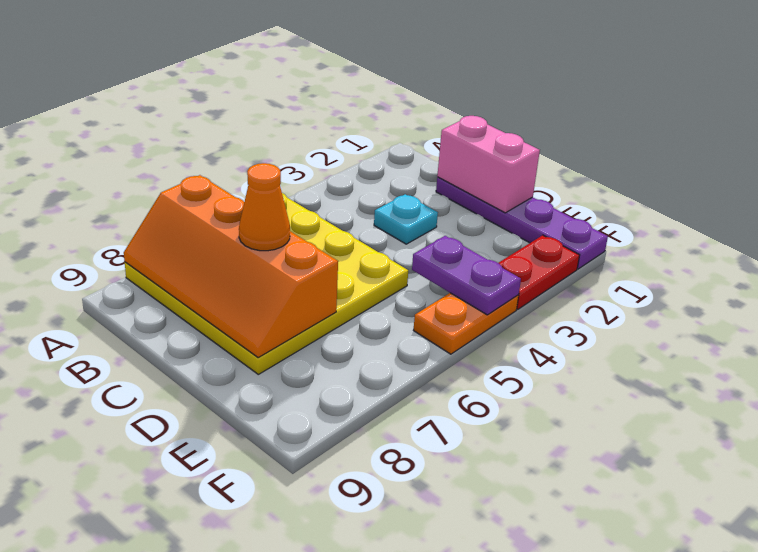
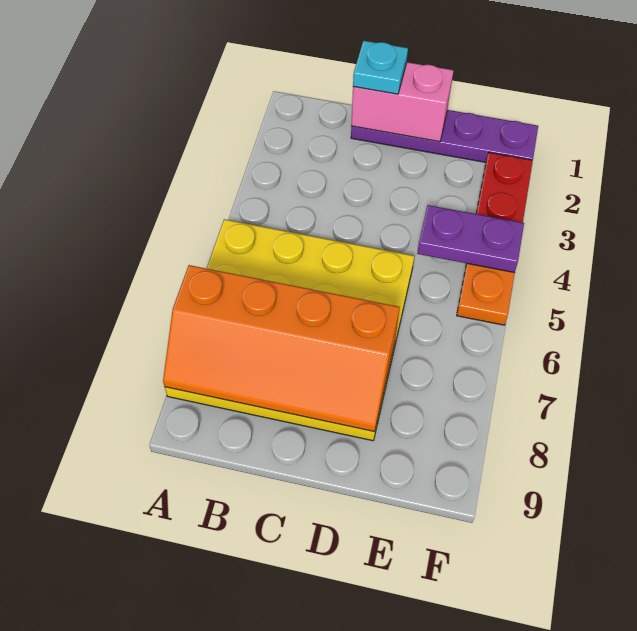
cyan plate C3 level 1 -> cyan plate C1 level 3
orange cone C7 level 3 -> none

